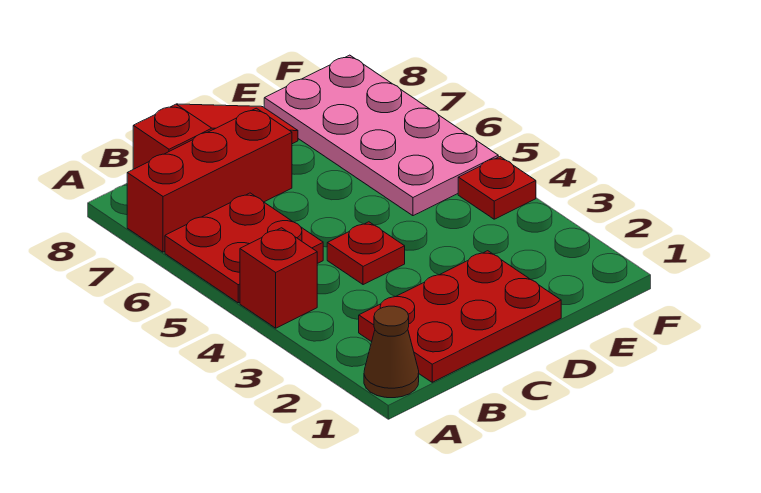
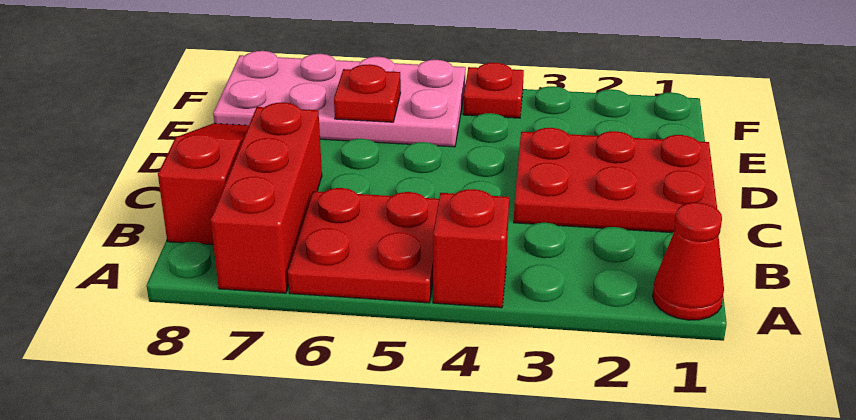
brown cone A1 level 1 -> red cone A1 level 1
red plate B1:D2 level 1 -> red plate C1:D3 level 1
red plate C4 level 1 -> red plate E6 level 2

